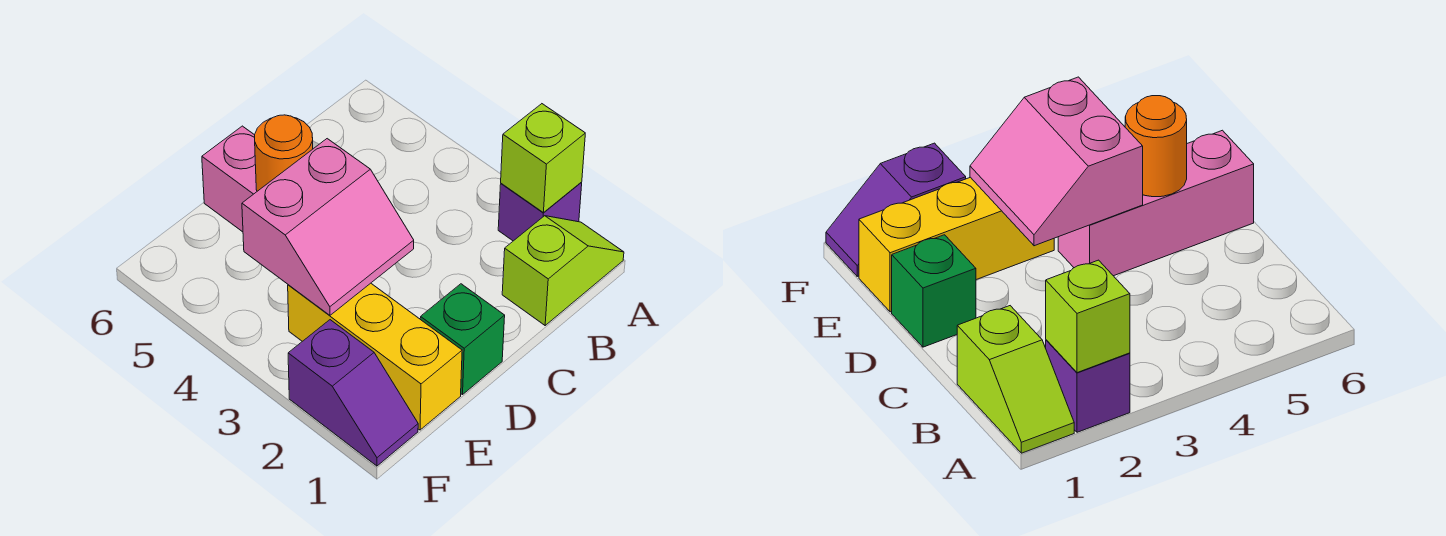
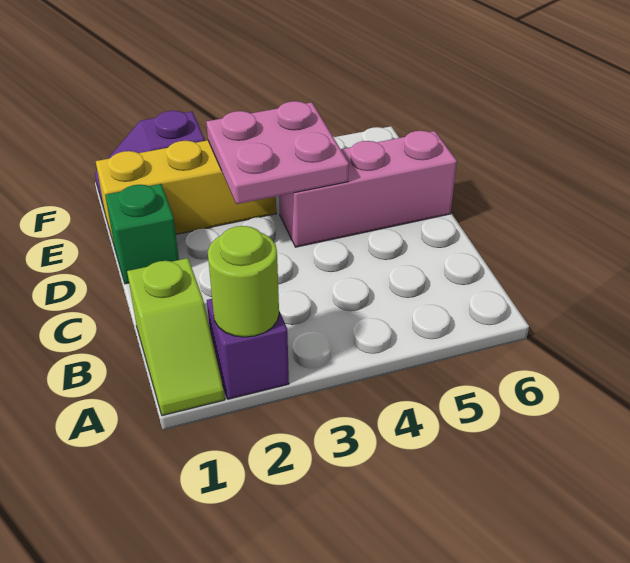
lime brick A2 level 2 -> lime round brick A2 level 2
pink slope D3:E4 level 2 top 4 -> pink plate D3:E4 level 2
orange round brick D5 level 2 -> none

